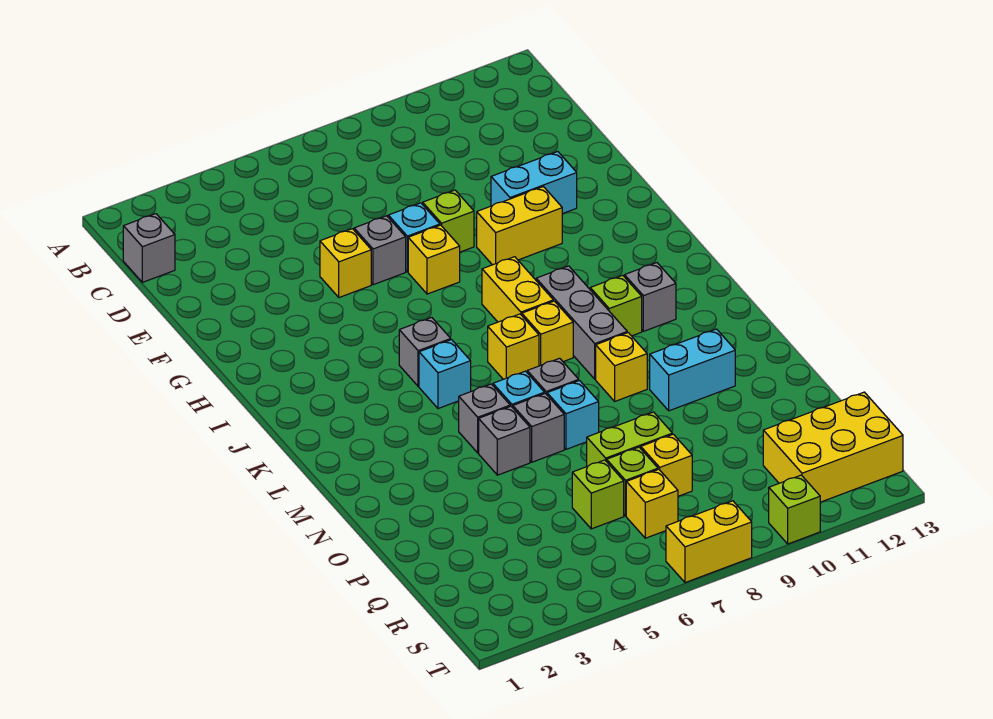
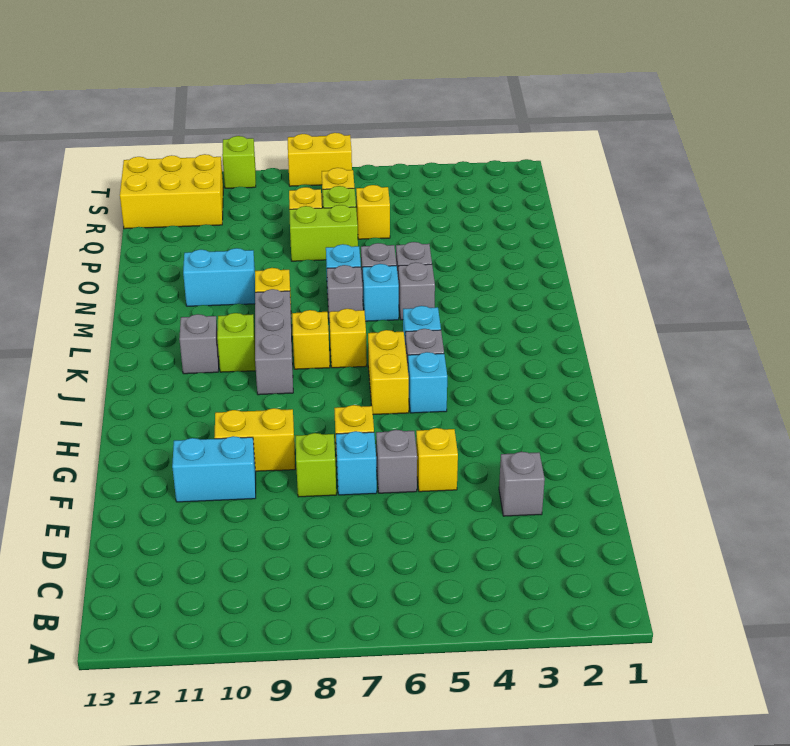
grey brick C1 level 1 -> grey brick E3 level 1
none -> cyan brick I5 level 1
yellow brick I8:J8 level 1 -> yellow brick I6:J6 level 1
lime brick Q6 level 1 -> yellow brick Q6 level 1

